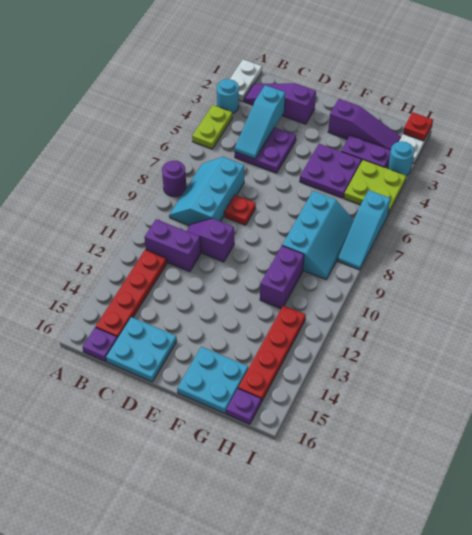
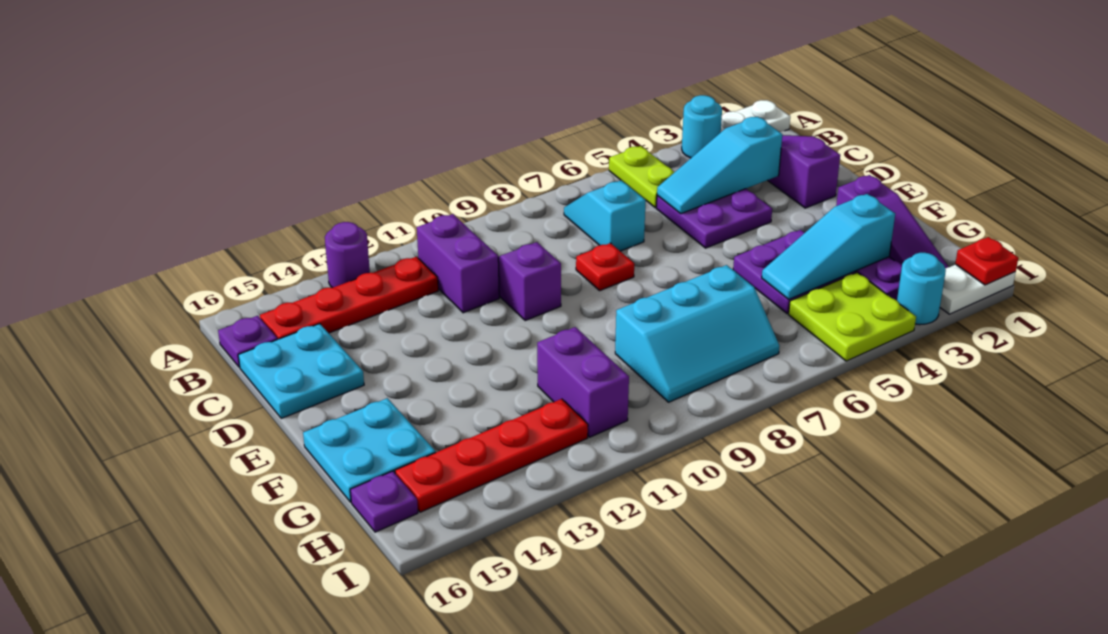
lime plate A4:A5 level 1 -> lime plate A5:B5 level 1
purple round brick A8 level 1 -> purple round brick A13 level 1
cyan slope B7:C9 level 1 top C -> cyan slope B7:C7 level 1 top C
purple brick G10:G11 level 1 -> purple brick G11:H11 level 1
cyan slope I6:I8 level 1 top 6 -> cyan slope G3:G5 level 2 top 3

